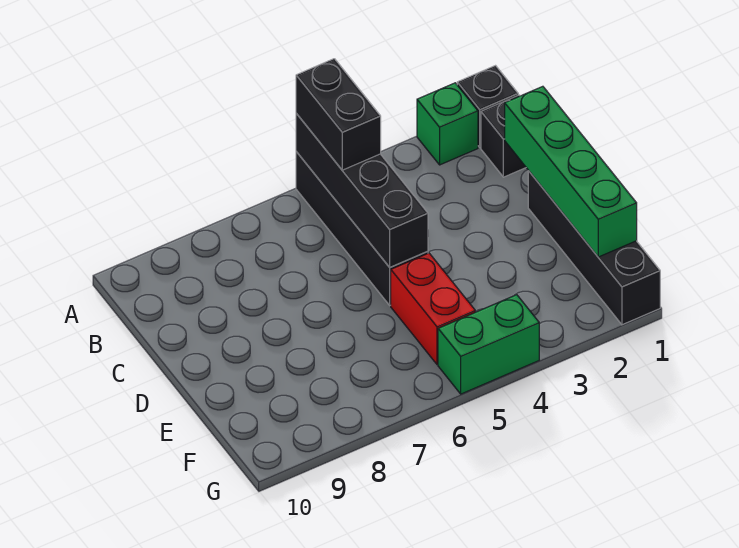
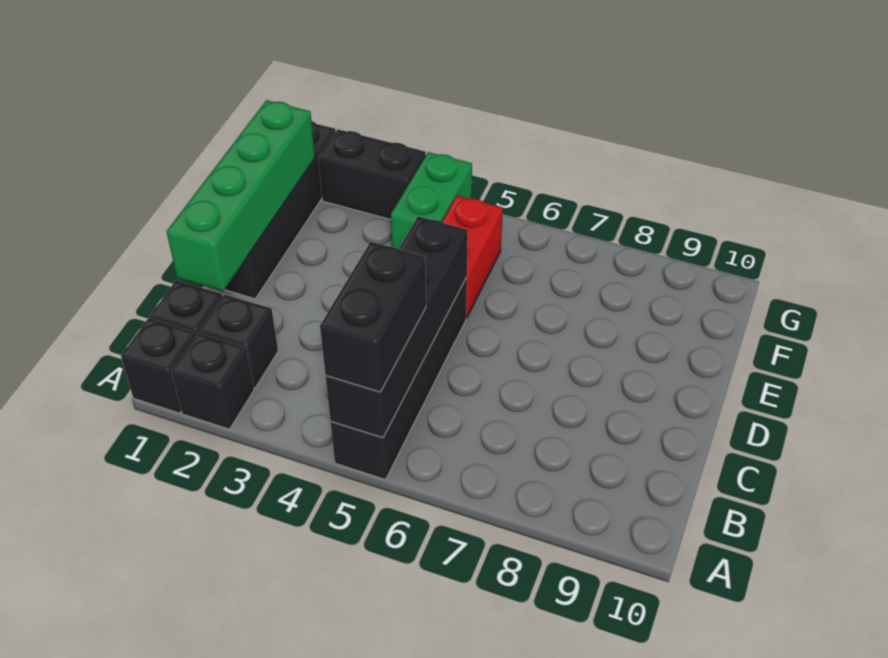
green brick A2 level 1 -> black brick A2 level 1
none -> black brick B2 level 1
none -> black brick G2:G3 level 1
green brick G4:G5 level 1 -> green brick F4:G4 level 1

